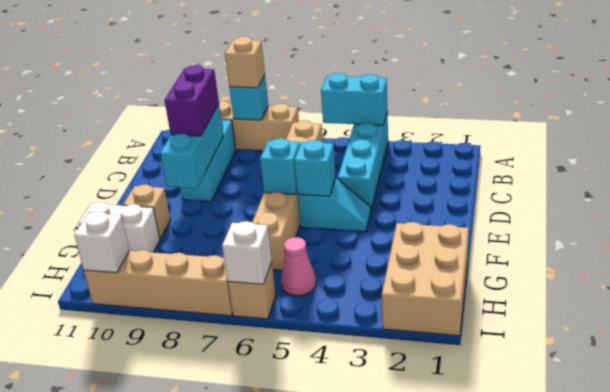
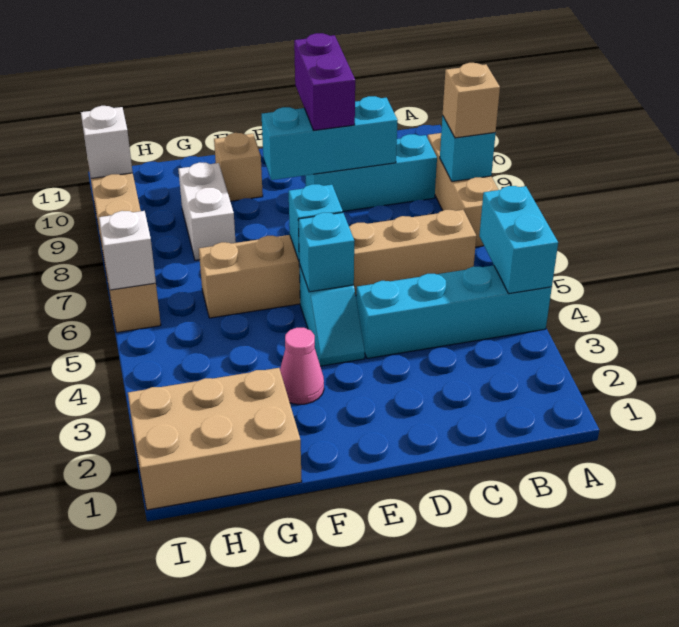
purple brick C9:D9 level 3 -> purple brick D9:D10 level 3
white brick G10:G11 level 1 -> white brick G8:G9 level 1
pink cone H5 level 1 -> pink cone F3 level 1

